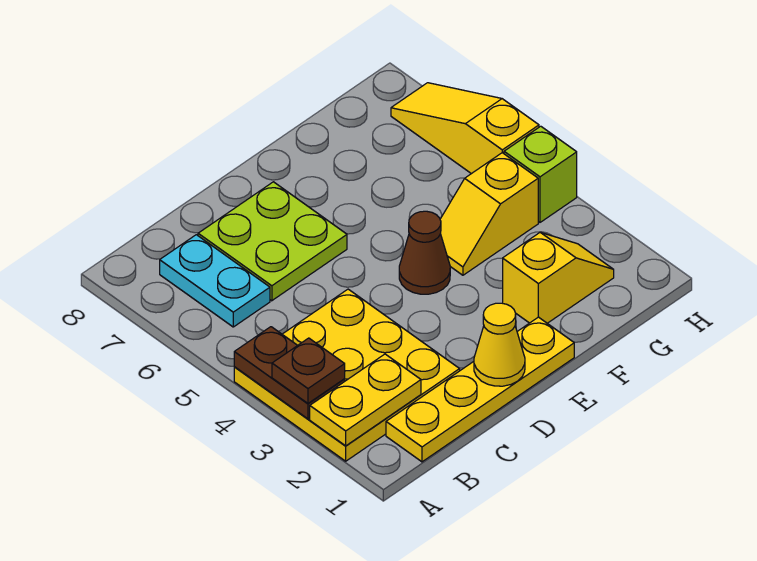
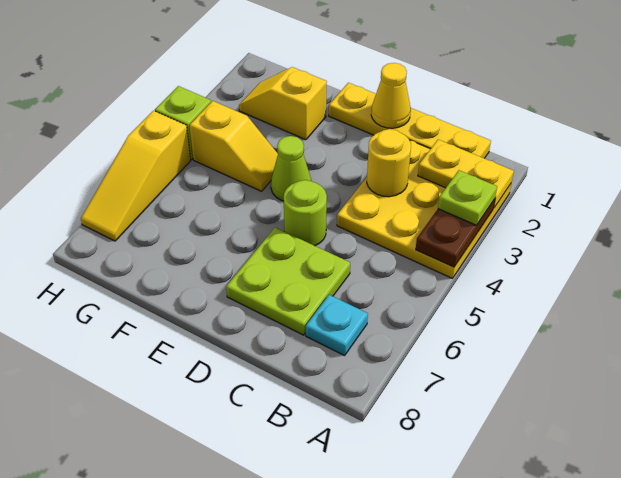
brown plate A3 level 3 -> lime plate A3 level 3
cyan plate B6:B7 level 1 -> cyan plate B7 level 1
none -> yellow round brick C3 level 2
none -> lime round brick D5 level 1
brown cone E4 level 1 -> lime cone E4 level 1

